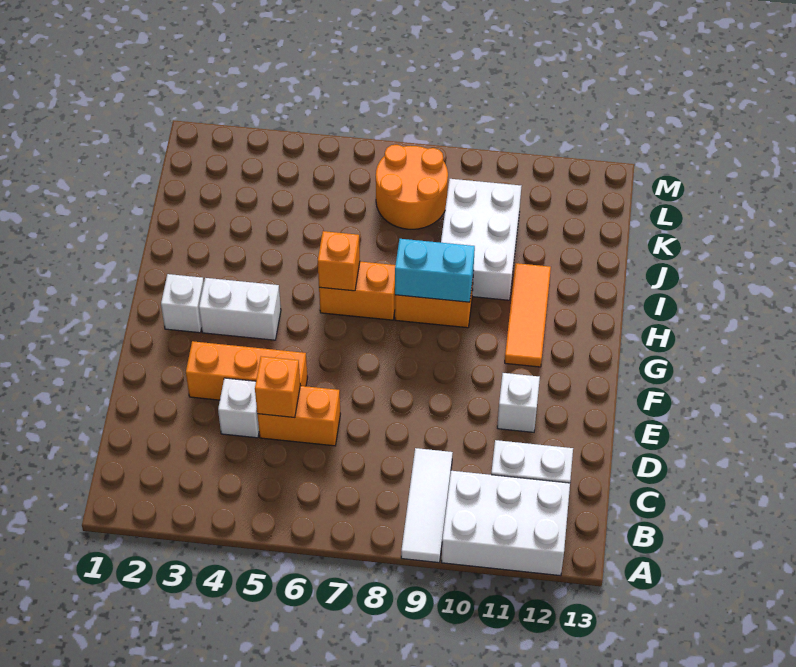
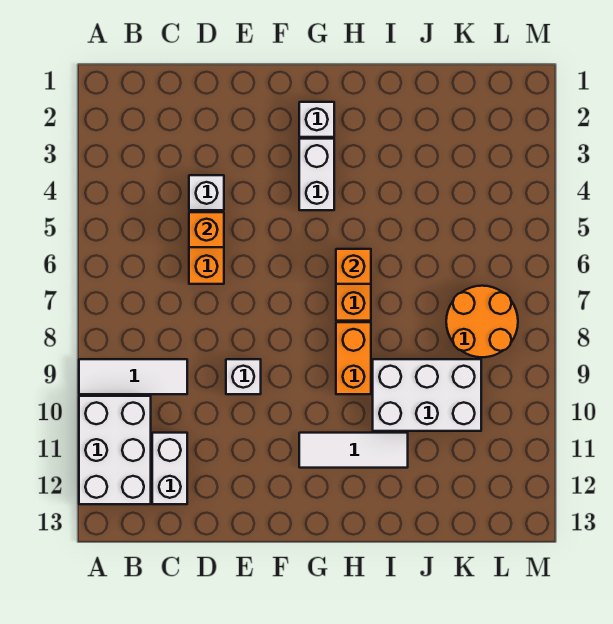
orange brick E3:E5 level 1 -> none
white brick E11 level 1 -> white brick E9 level 1
orange tile G11:I11 level 1 -> white tile G11:I11 level 1
cyan brick H8:H9 level 2 -> none

